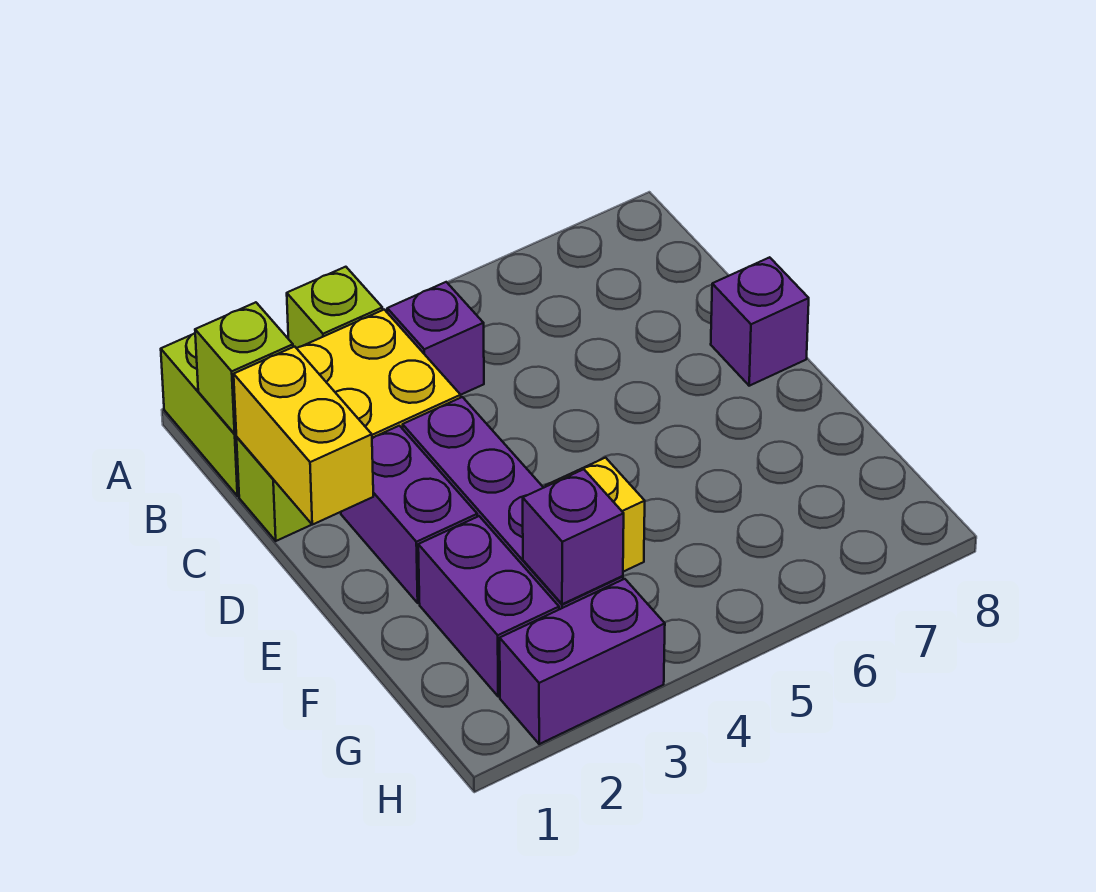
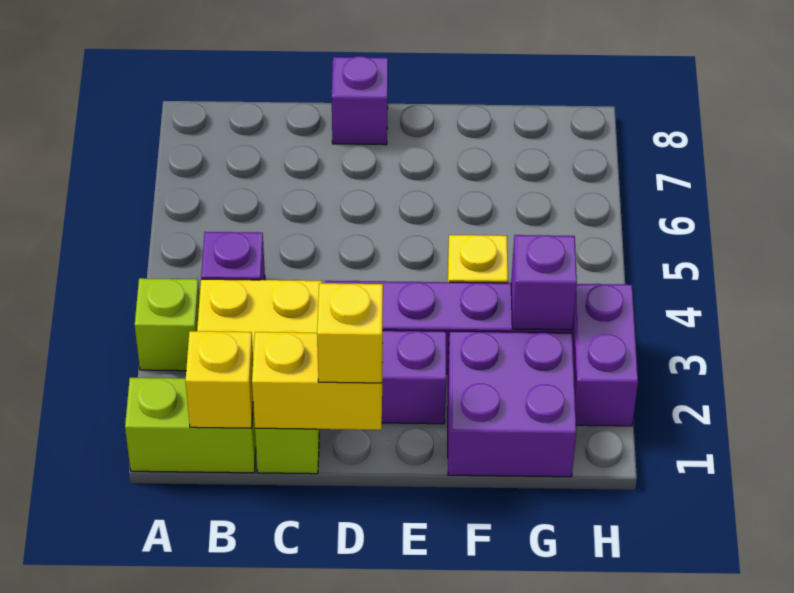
lime brick B1 level 2 -> yellow brick B1 level 2
none -> yellow brick D1 level 3
purple brick F2:G2 level 1 -> purple brick F1:G2 level 1

